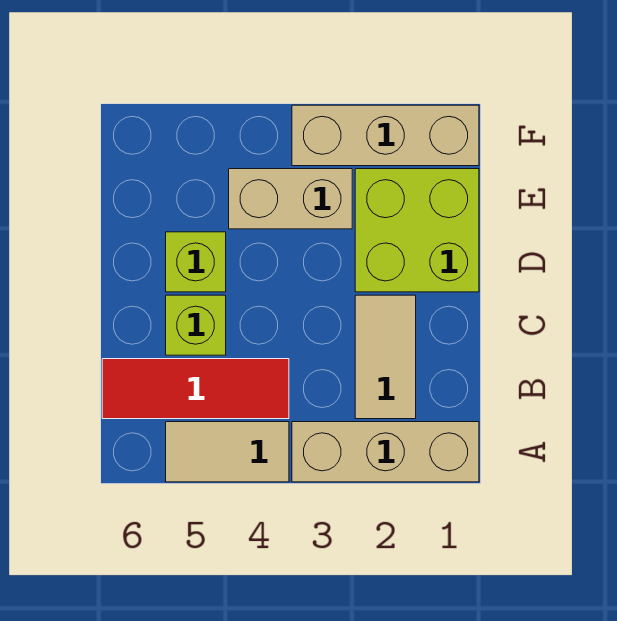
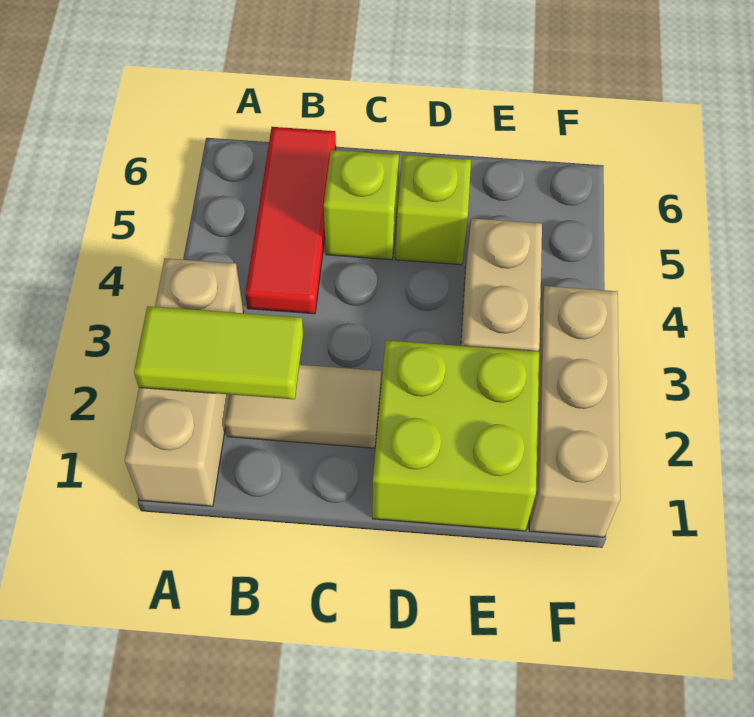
none -> lime tile A2:B2 level 2
tan tile A4:A5 level 1 -> none

